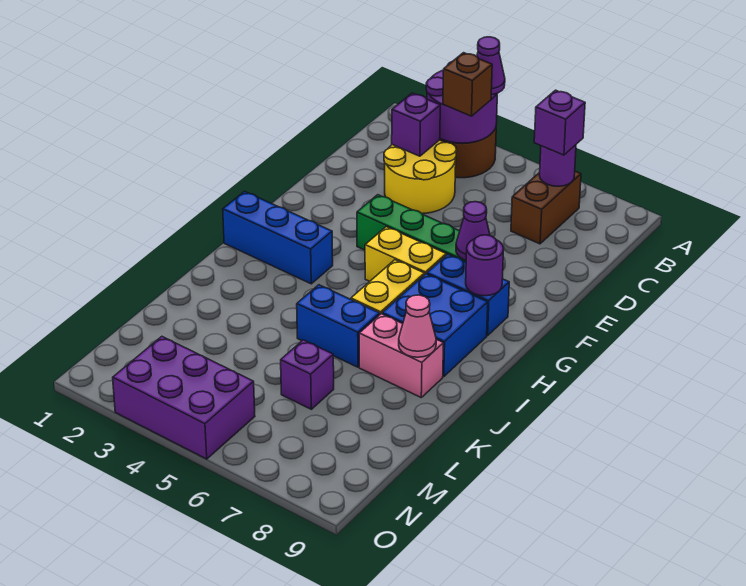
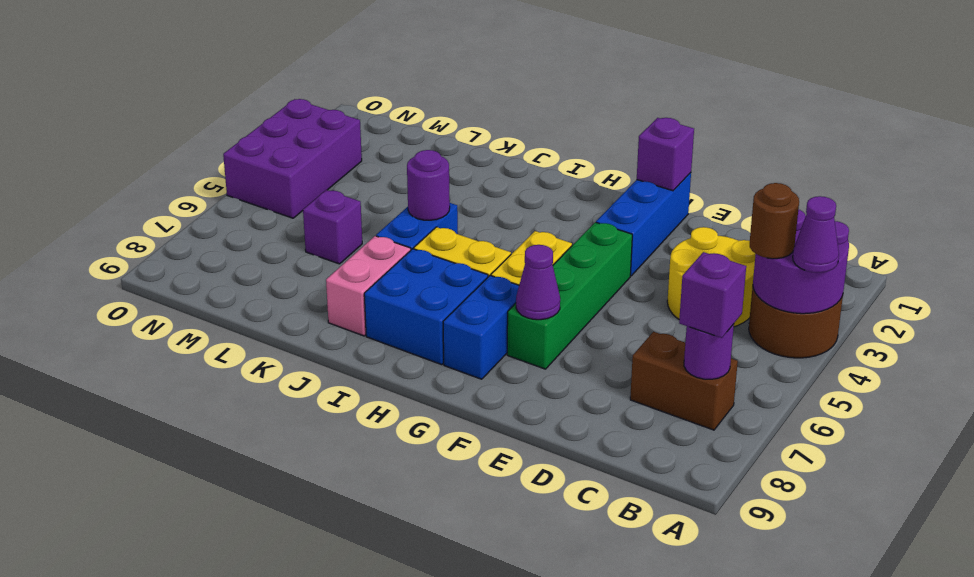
brown brick B4 level 3 -> brown round brick B4 level 3
purple brick C3 level 2 -> purple brick F1 level 2
purple round brick G8 level 2 -> purple round brick J5 level 2
blue brick H1:H3 level 1 -> blue brick F1:F3 level 1
pink cone J8 level 2 -> none

